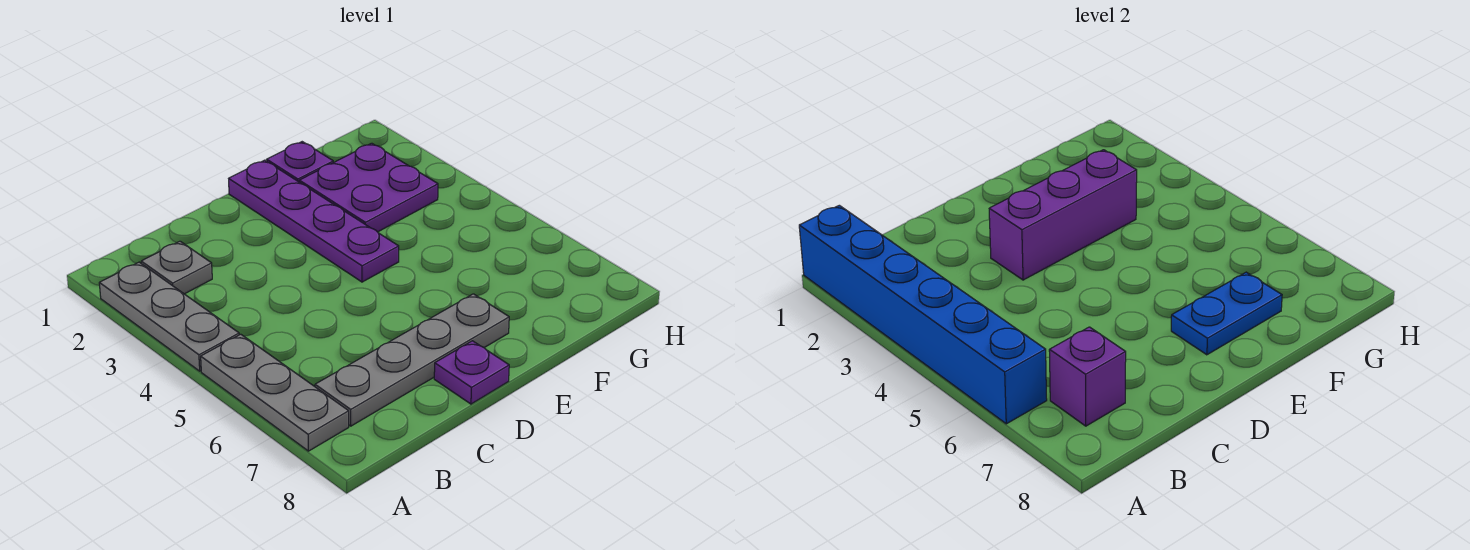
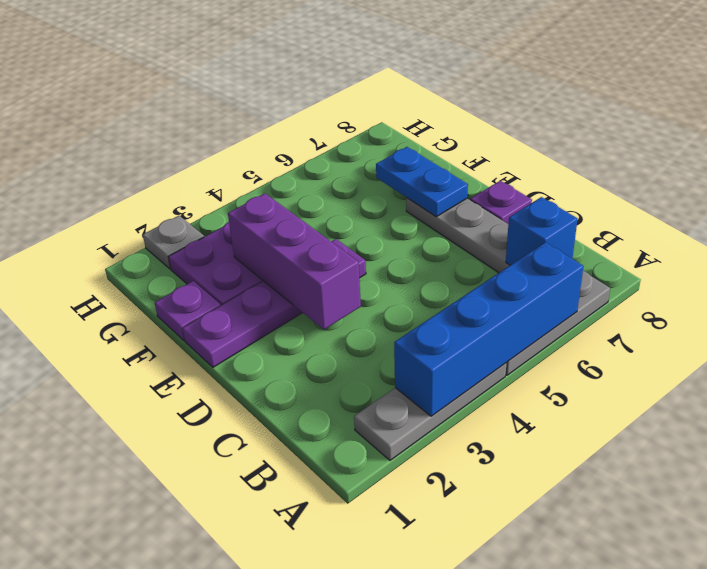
blue brick A1:A6 level 2 -> blue brick A3:A6 level 2
grey plate B2 level 1 -> grey plate H2 level 1
purple brick B7 level 2 -> blue brick B7 level 2

